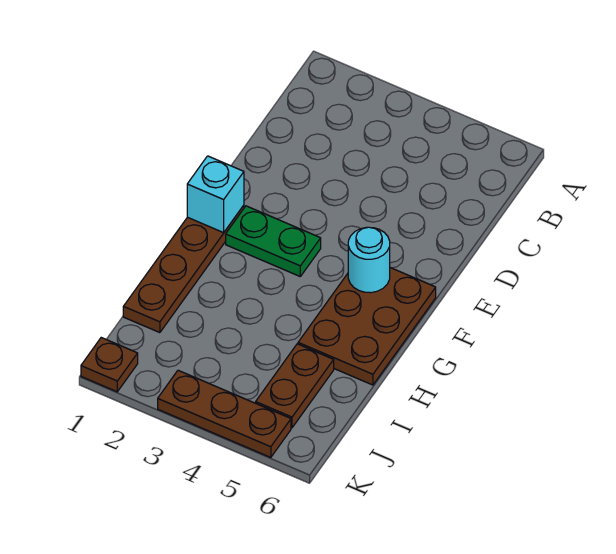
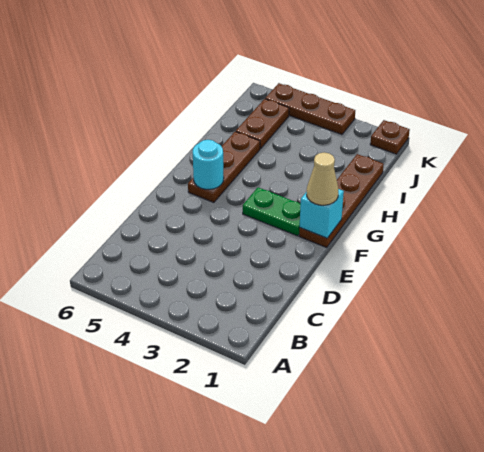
none -> tan cone F1 level 3
brown plate F5:H6 level 1 -> brown plate F5:H5 level 1

